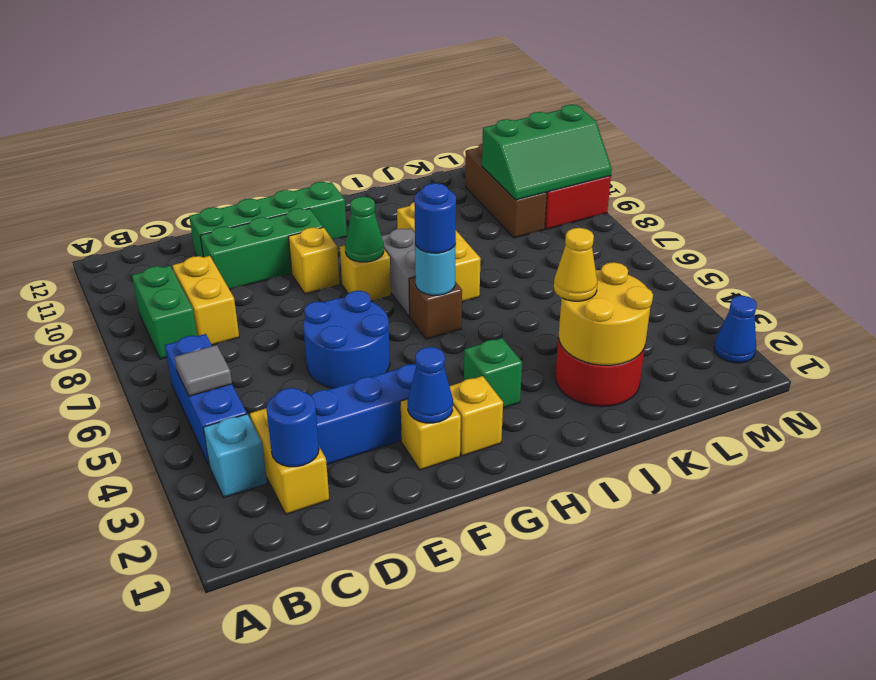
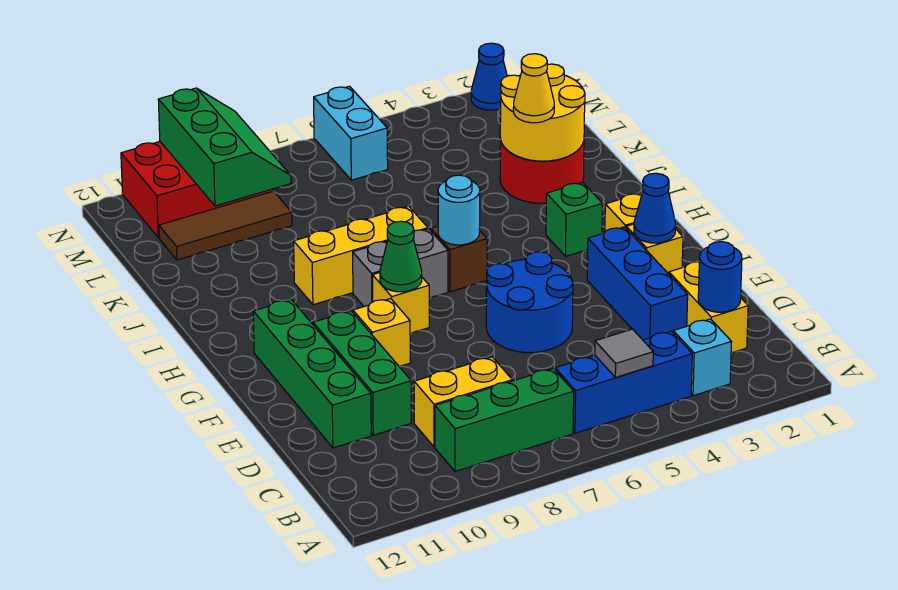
green brick B8:B9 level 1 -> green brick B7:B9 level 1
yellow brick C2:C3 level 1 -> yellow brick C2:D2 level 1
blue round brick H6 level 3 -> none
brown brick L9:L11 level 1 -> brown tile L9:L11 level 1
none -> cyan brick M6:N6 level 1

